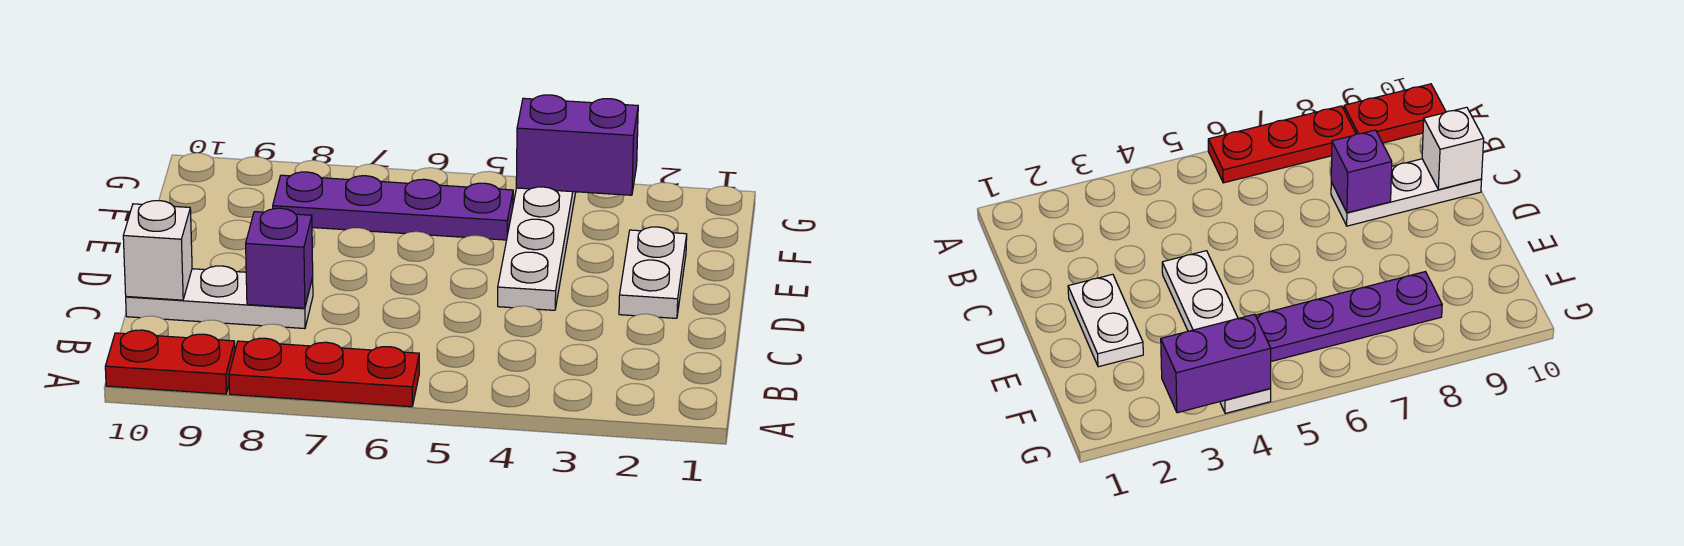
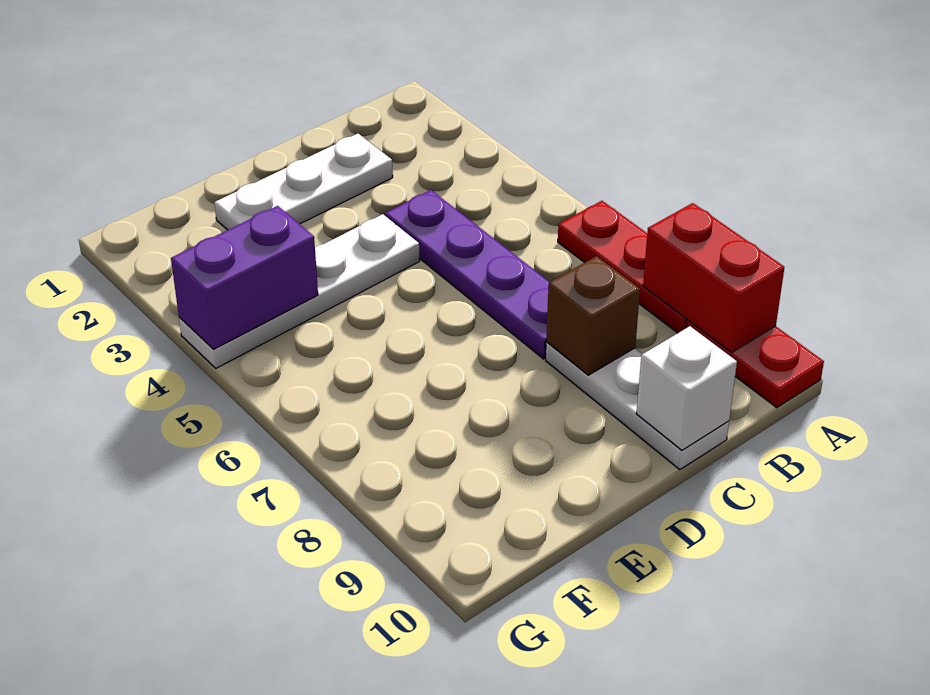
none -> red brick A8:A9 level 2
purple brick C8 level 2 -> brown brick C8 level 2
white plate D2:E2 level 1 -> white plate C2:E2 level 1
purple plate F5:F8 level 1 -> purple plate C4:C7 level 1
purple brick G3:G4 level 2 -> purple brick F4:G4 level 2

